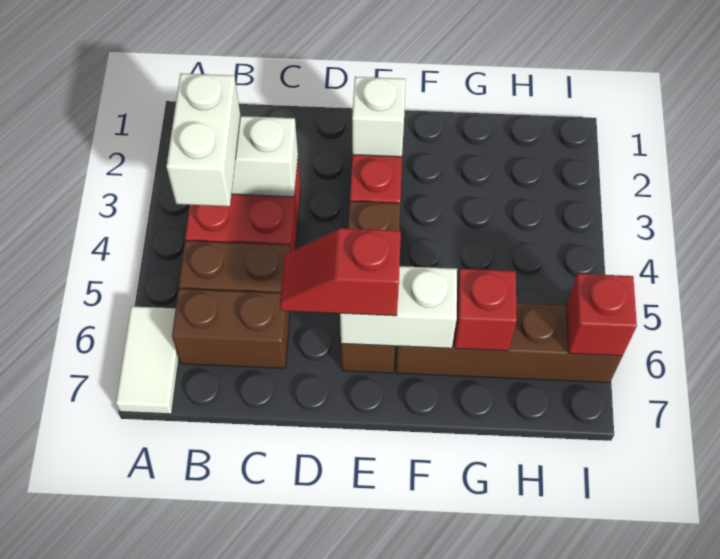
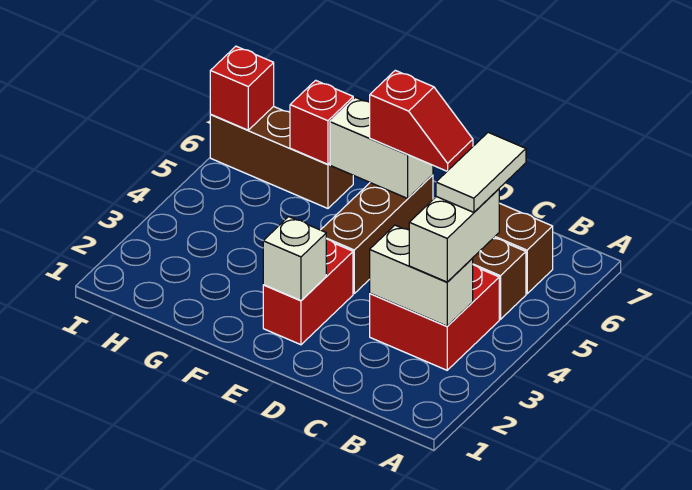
white tile A6:A7 level 1 -> white tile B4:B5 level 4
brown brick F6:I6 level 1 -> brown brick G6:I6 level 1

